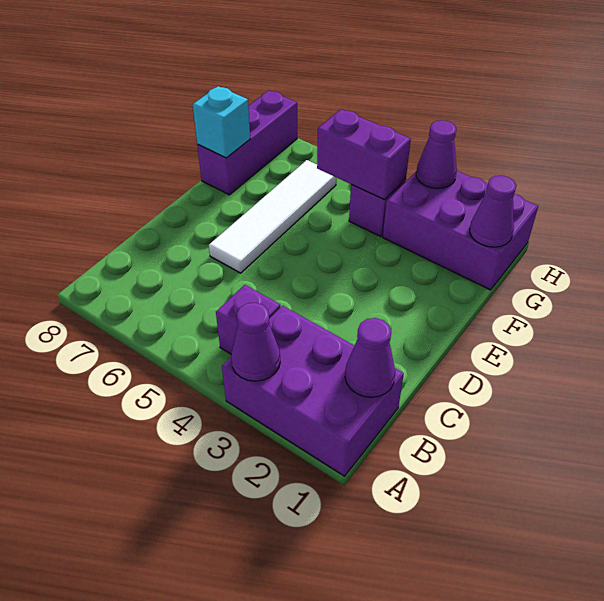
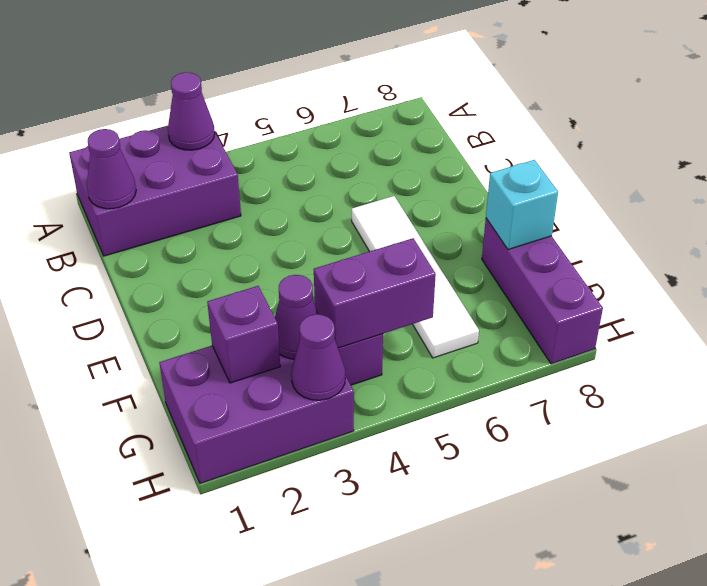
purple brick B4 level 1 -> purple brick G2 level 2
purple cone G1 level 2 -> purple cone G3 level 2

